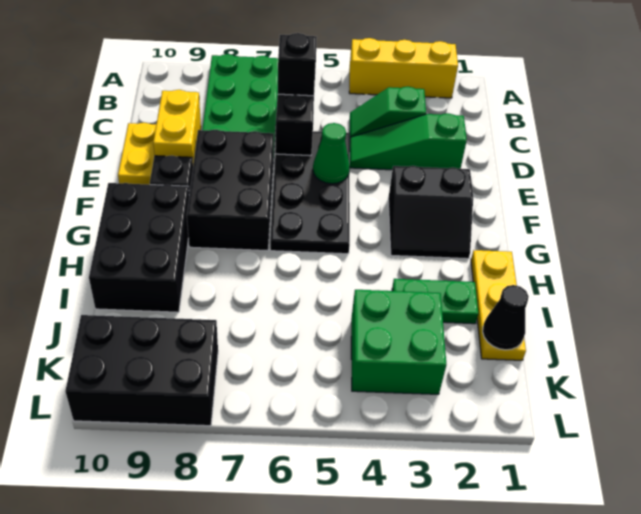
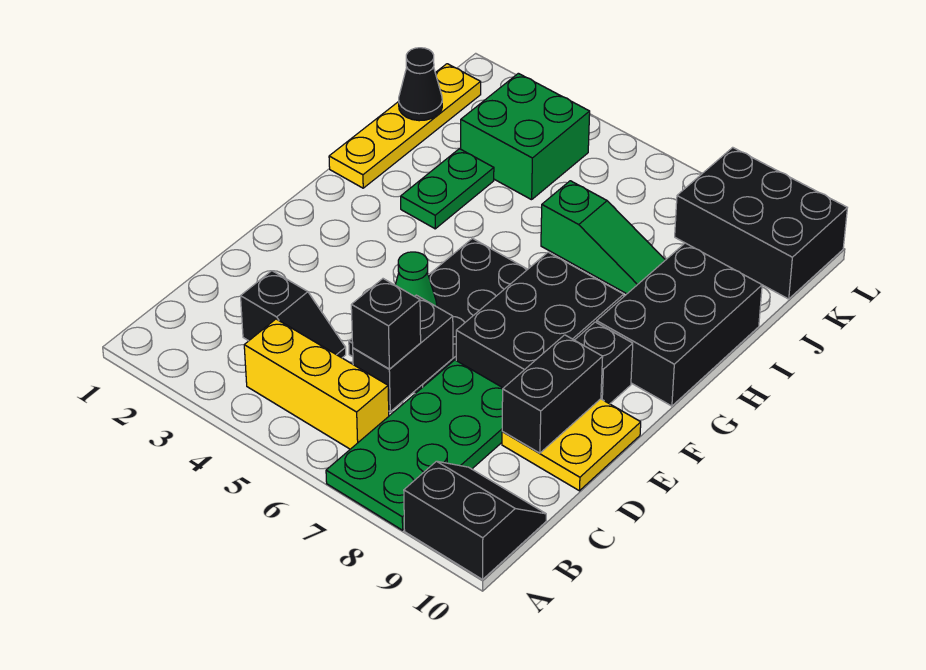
yellow brick A2:A4 level 1 -> yellow brick B4:B6 level 1
green slope C3:C4 level 1 top 3 -> black slope C3:C4 level 1 top 3
green slope D2:D4 level 1 top 2 -> green slope I6:I8 level 1 top 6
yellow brick D9:E9 level 2 -> black brick D9:E9 level 2
black slope F2:G3 level 1 top F -> black slope A9:B10 level 1 top A
yellow plate H1:J1 level 1 -> yellow plate H1:K1 level 1
green plate I2:I3 level 1 -> green plate H3:I3 level 1

